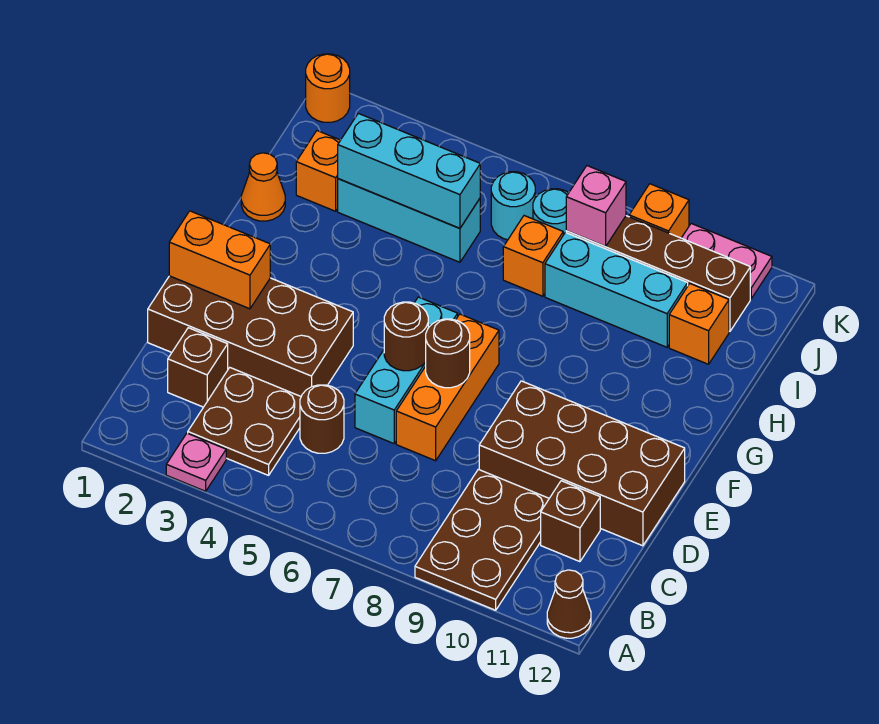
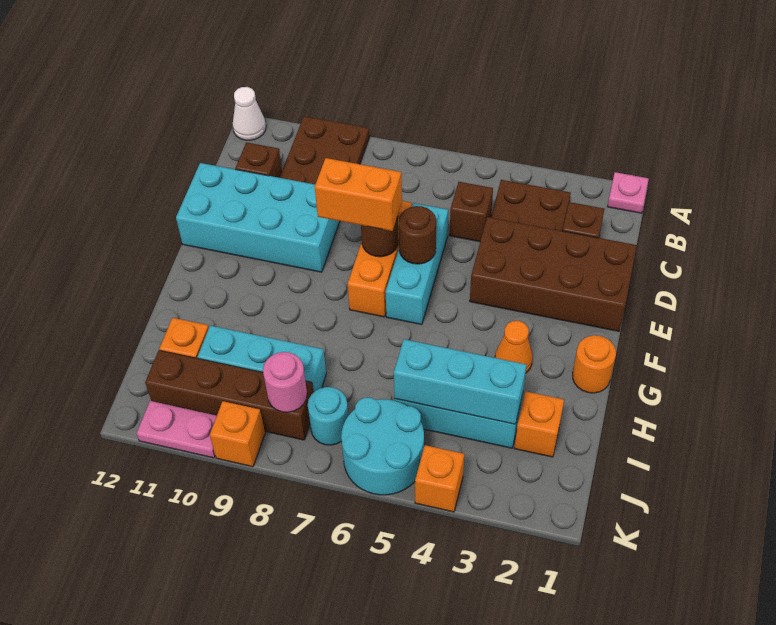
pink plate A3 level 1 -> pink plate A1 level 1
brown cone A12 level 1 -> white cone A12 level 1
brown round brick C5 level 1 -> brown brick C5 level 1
brown brick D9:E12 level 1 -> cyan brick D9:E12 level 1
orange brick E1:E2 level 2 -> orange brick E7:E8 level 3
orange cone H1 level 1 -> orange cone G3 level 1
orange brick I7 level 1 -> orange brick K4 level 1
cyan round brick J6 level 1 -> cyan round brick J5:K6 level 1
pink brick J8 level 2 -> pink round brick J8 level 2
orange round brick K1 level 1 -> orange round brick G1 level 1

